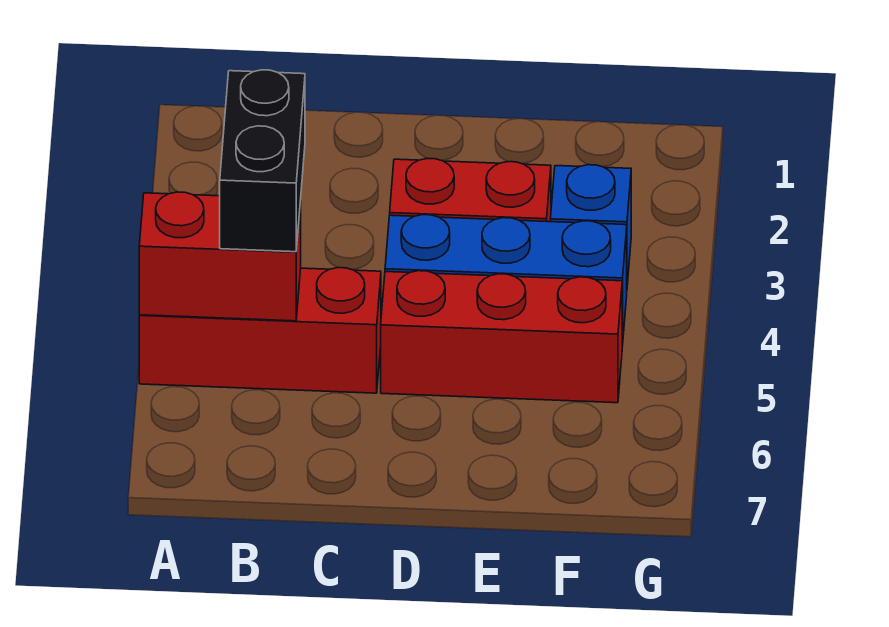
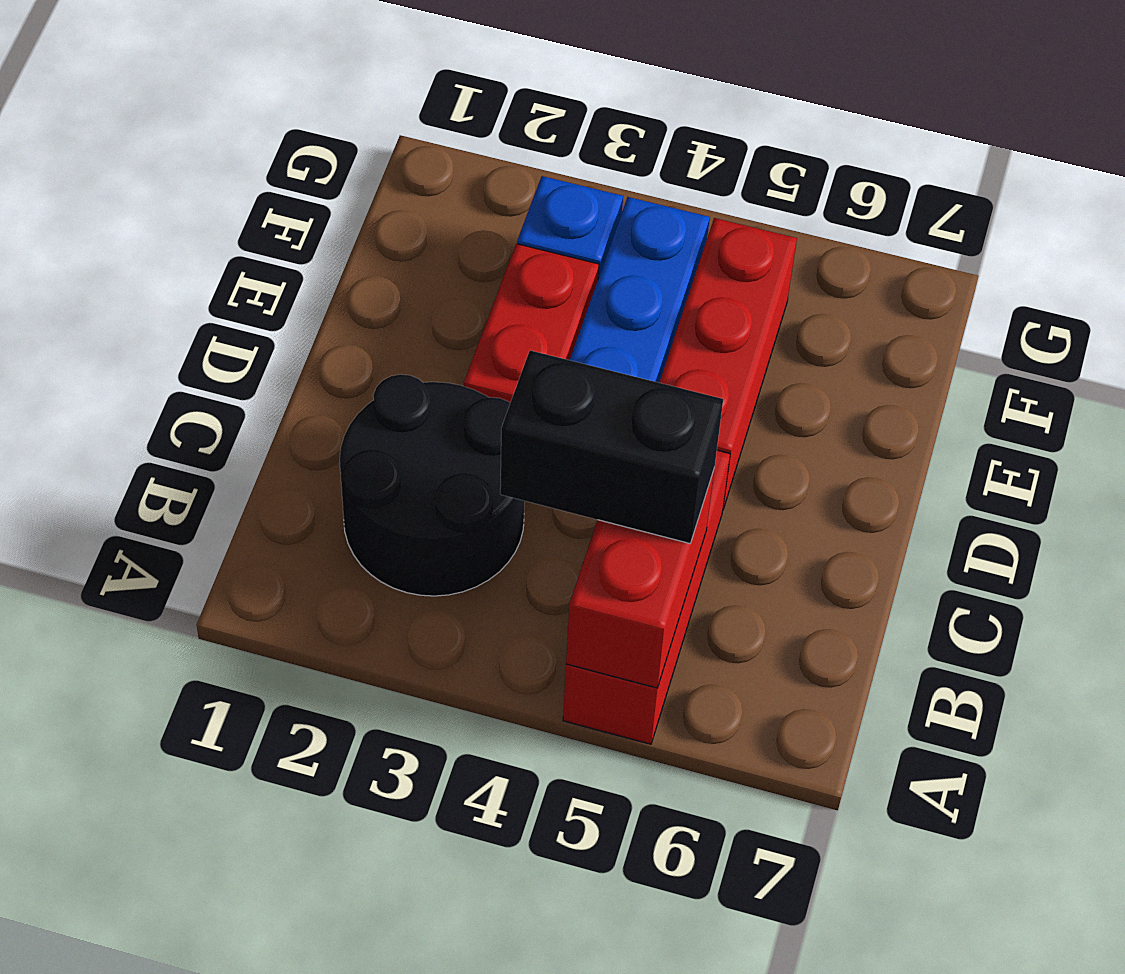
none -> black round brick B2:C3 level 1

